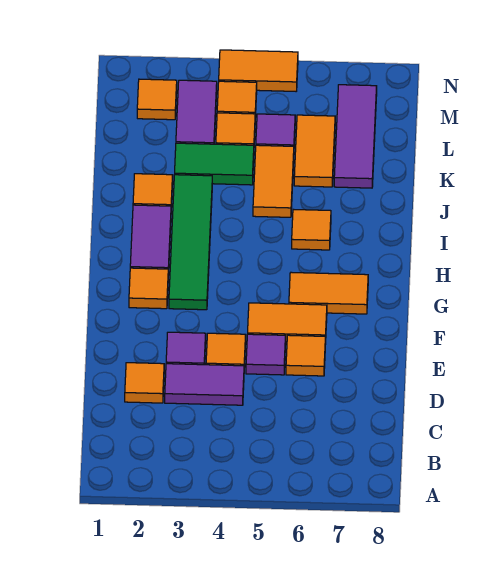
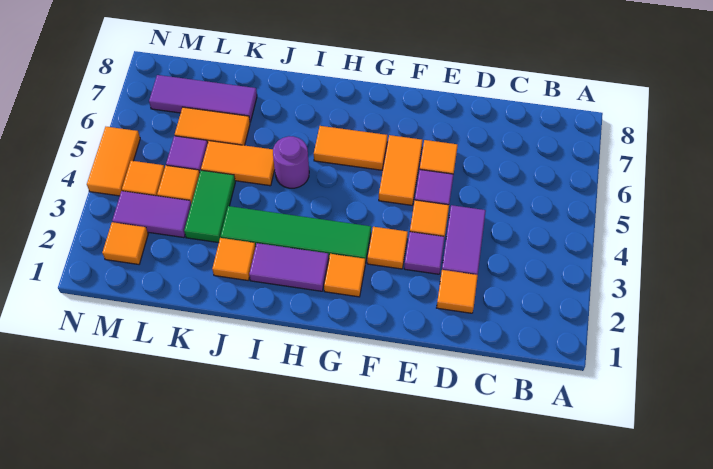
orange tile G6:G7 level 1 -> orange tile G6:H6 level 1
none -> purple round brick I5 level 1
orange tile I6 level 1 -> orange tile F3 level 1

